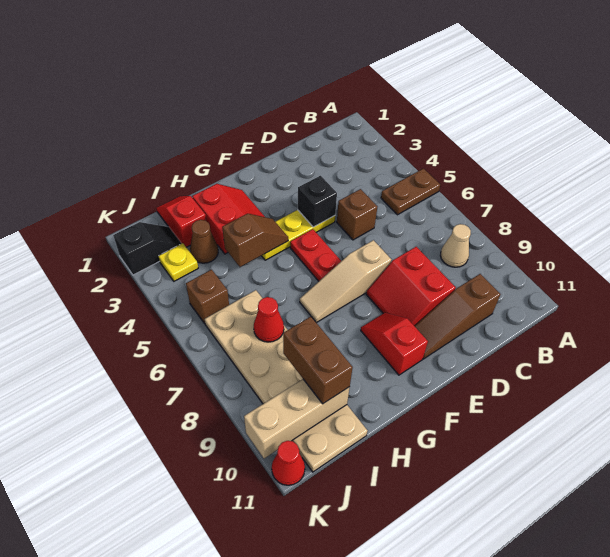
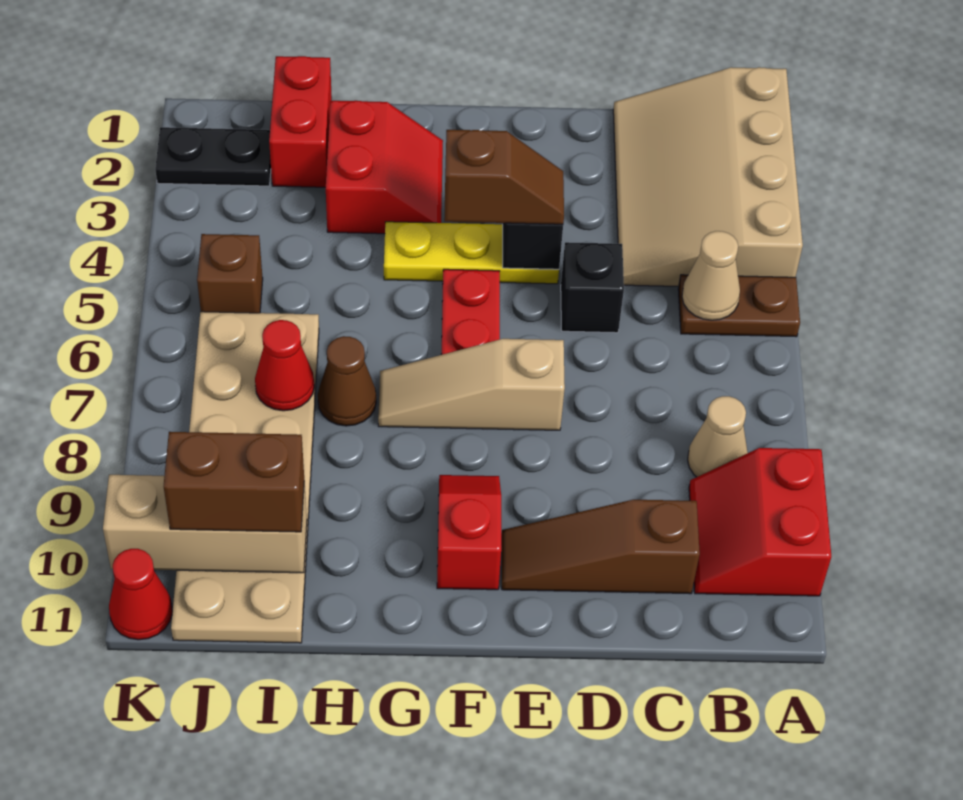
none -> tan slope A1:C4 level 1 top A
none -> tan cone B5 level 2
brown brick D5 level 1 -> black brick D5 level 1
red slope D8:E9 level 1 top D -> red slope A9:B10 level 1 top A
brown slope G4:H4 level 2 top H -> brown slope E4:F4 level 3 top F
red slope I1:I2 level 1 top 2 -> red brick I1:I2 level 1
brown cone I3 level 1 -> brown cone H7 level 1
brown brick I9:I10 level 3 -> brown brick I10:J10 level 3
black slope J2:K2 level 1 top K -> black plate J2:K2 level 1
yellow plate J3 level 1 -> none

